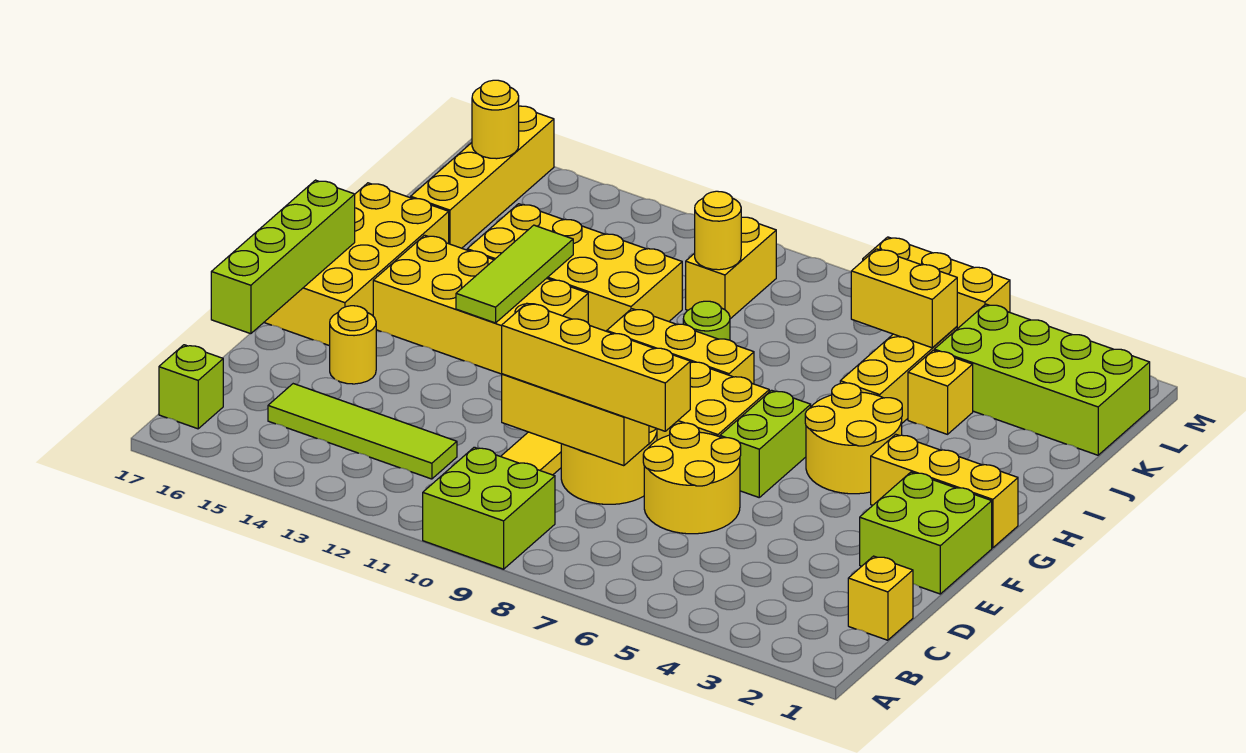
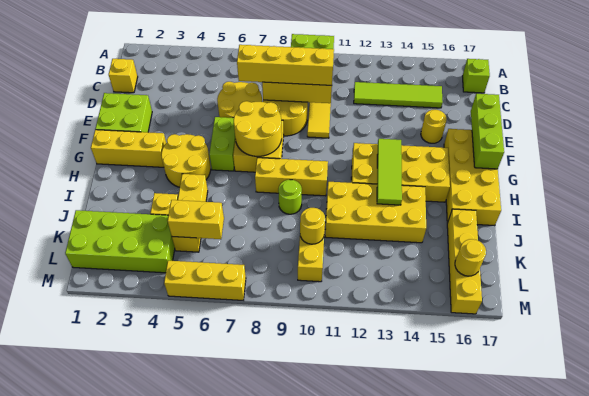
lime brick D17:G17 level 2 -> lime brick E17:G17 level 2
none -> yellow round brick F7:G8 level 2

